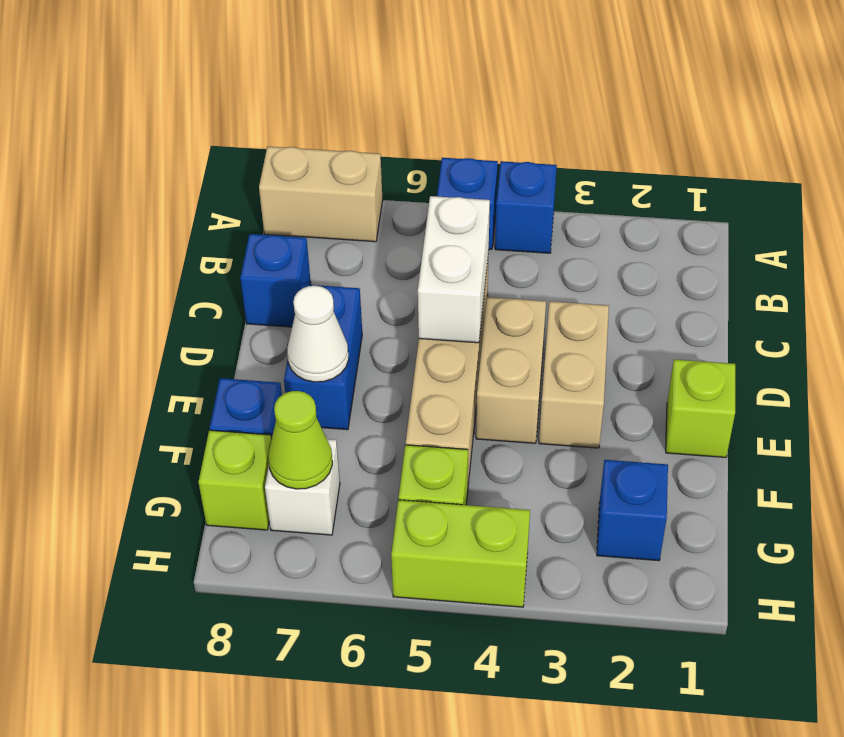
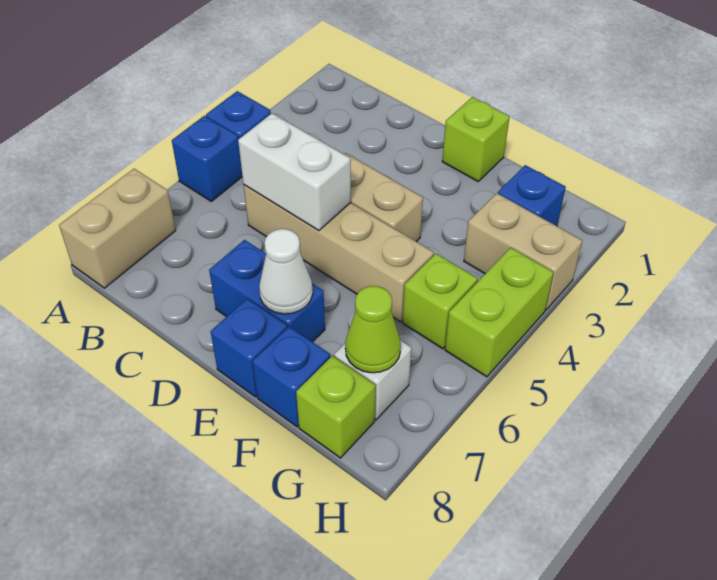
blue brick C8 level 1 -> blue brick E8 level 1
tan brick D3:E3 level 1 -> tan brick G3:H3 level 1

